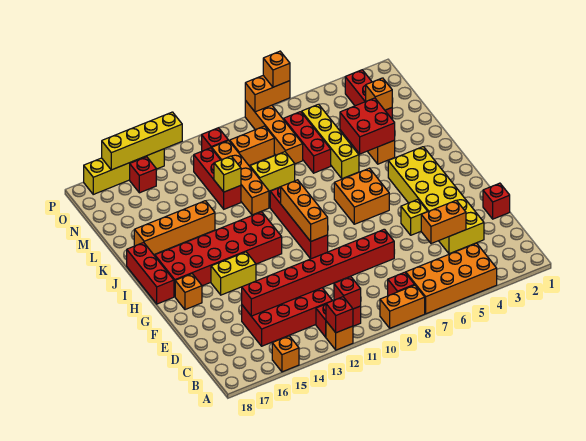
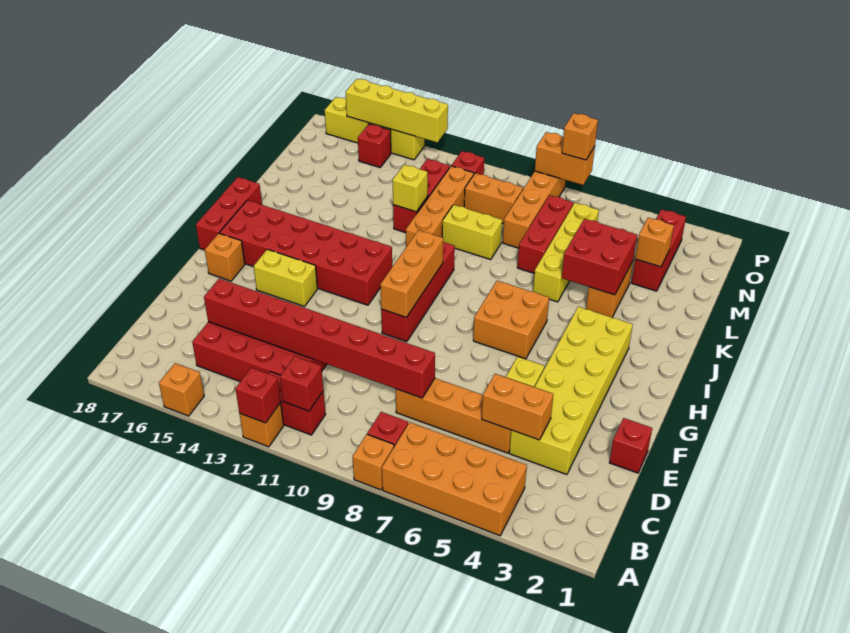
orange brick A8:A9 level 1 -> orange brick A8 level 1
orange brick K14:K17 level 1 -> orange brick D5:D8 level 1

